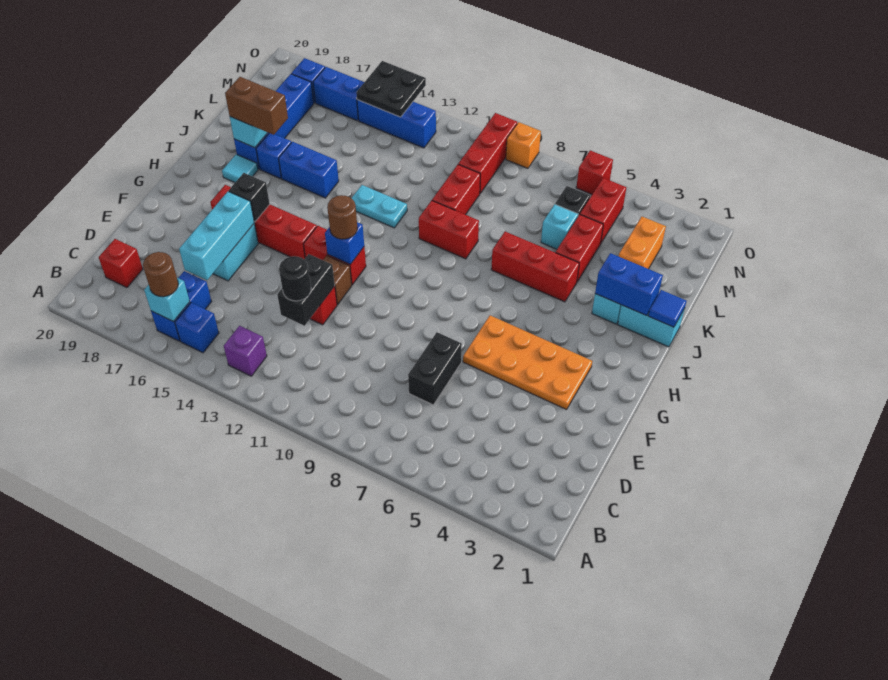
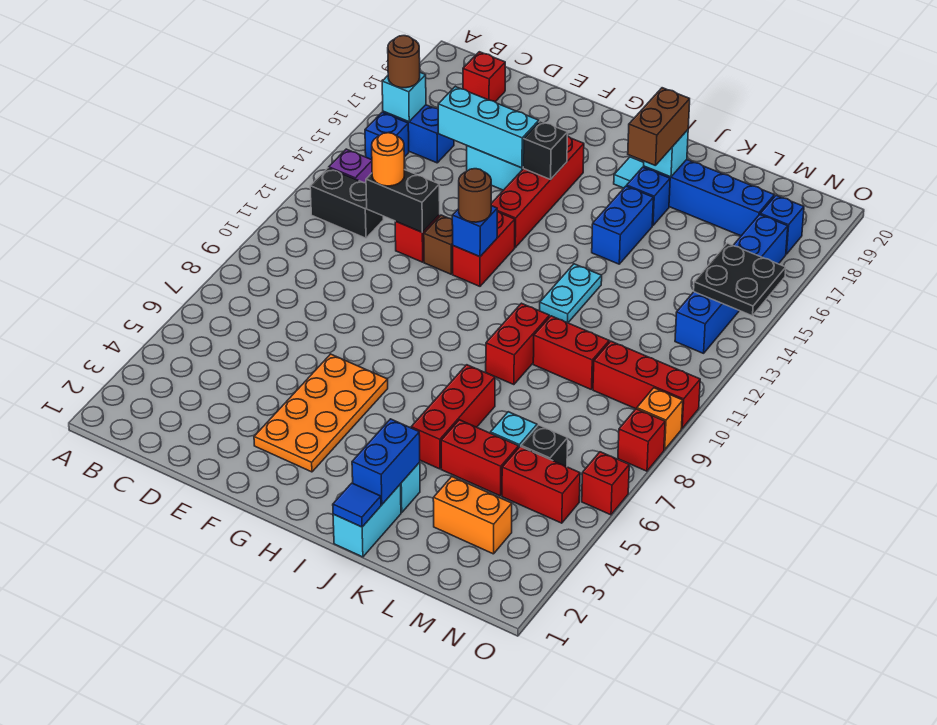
black brick D7:E7 level 1 -> black brick B12:C12 level 1
black round brick D12 level 3 -> orange round brick D12 level 3
none -> red brick O8 level 1

